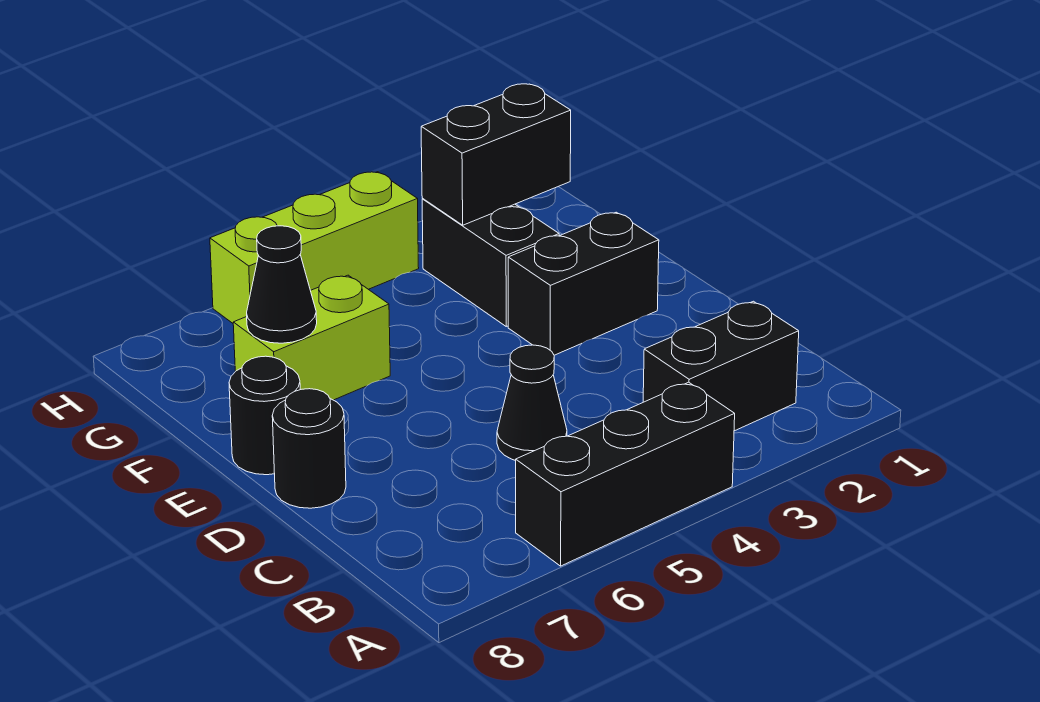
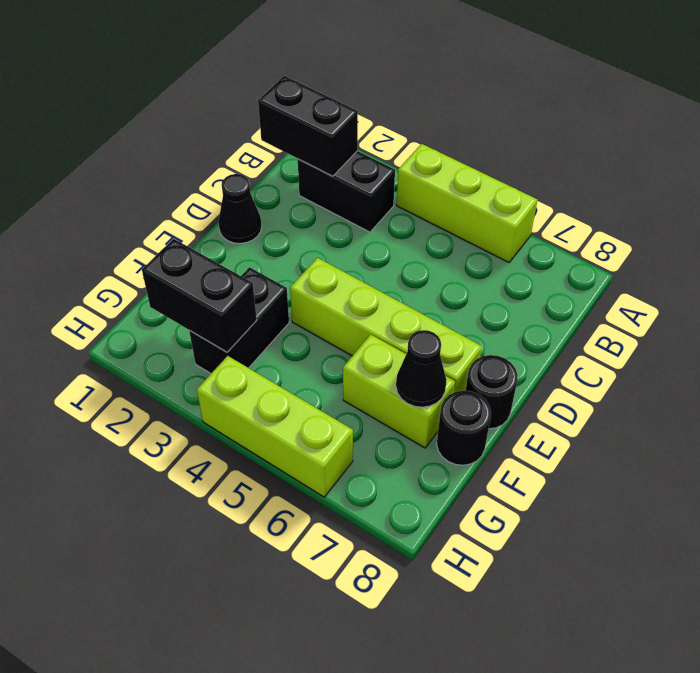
black brick A4:A6 level 1 -> lime brick A4:A6 level 1
black cone C5 level 1 -> black cone D1 level 1
black round brick D8 level 1 -> black round brick F8 level 1
black brick E2:E3 level 1 -> black brick B1:B2 level 2
none -> lime brick E4:E7 level 1

